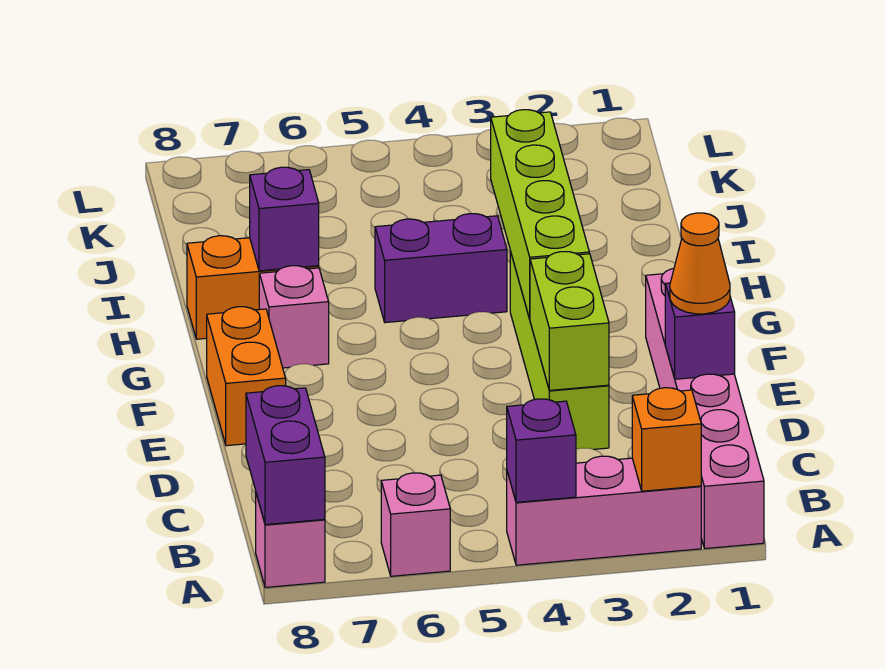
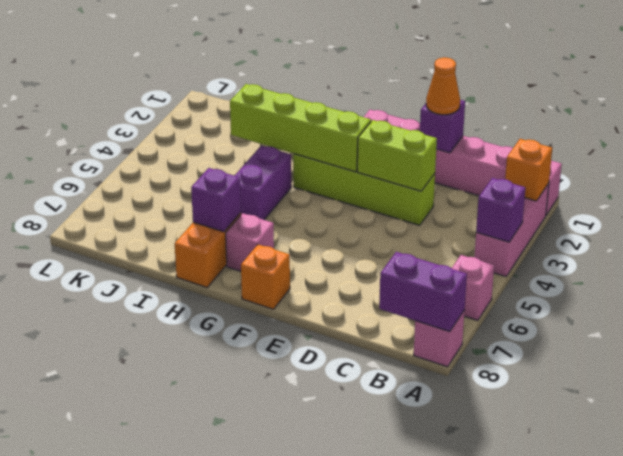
orange brick E8:F8 level 1 -> orange brick F8 level 1

